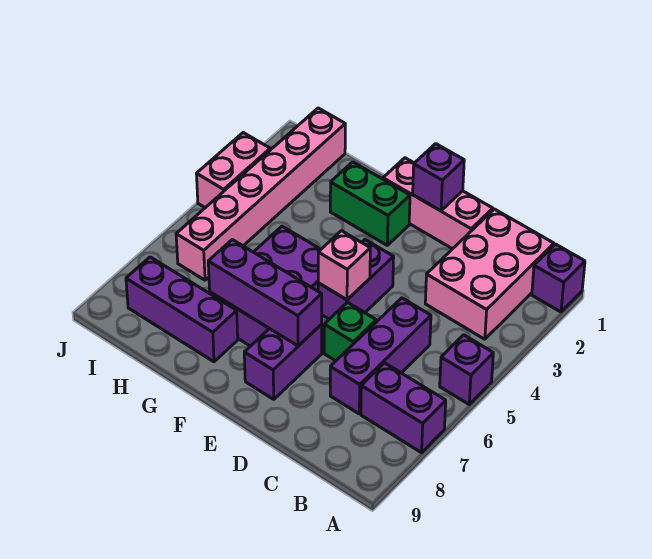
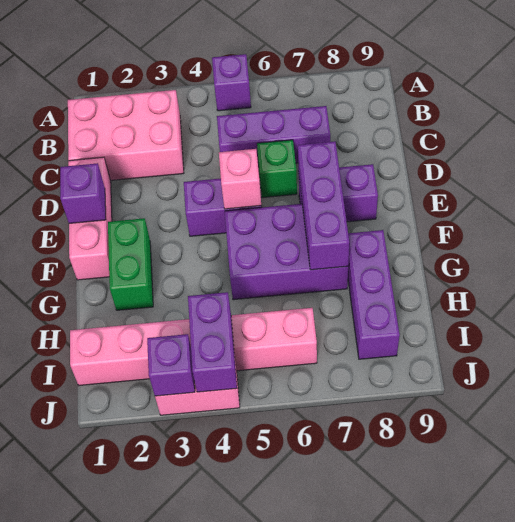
purple brick A1 level 1 -> purple brick J3 level 2
purple brick A7:B7 level 1 -> purple brick I4:J4 level 2

